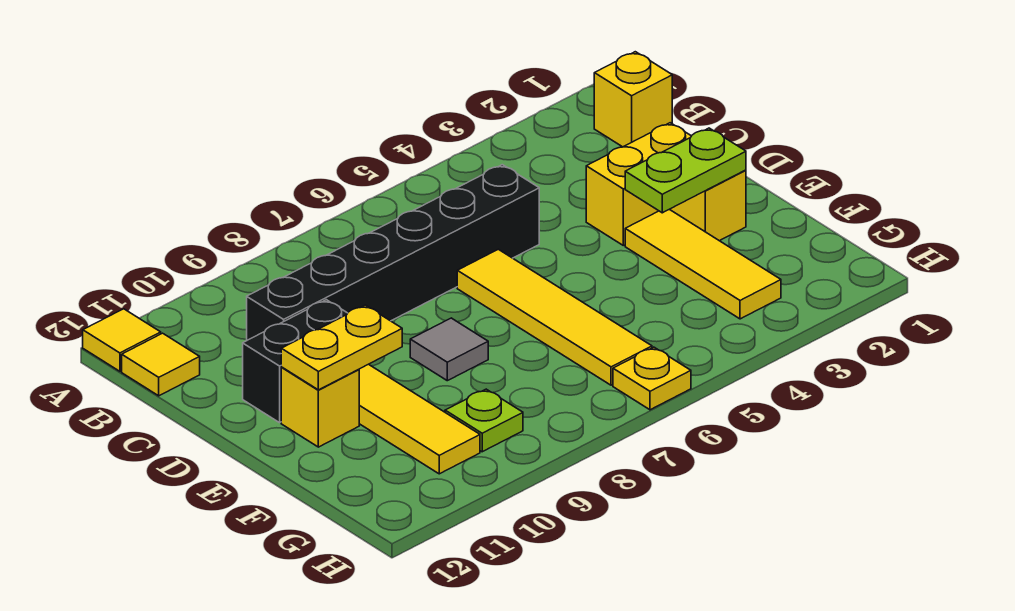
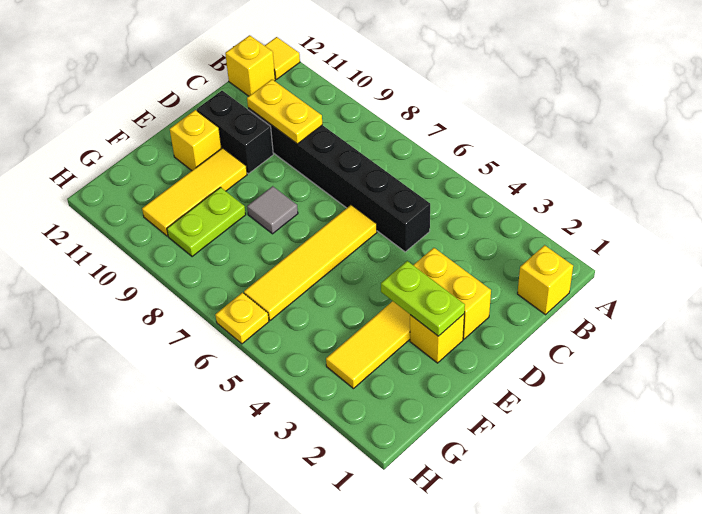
yellow tile B12 level 1 -> yellow brick B12 level 1
yellow plate E10:E11 level 2 -> yellow plate C9:C10 level 2
lime plate G9 level 1 -> lime plate F9:G9 level 1

